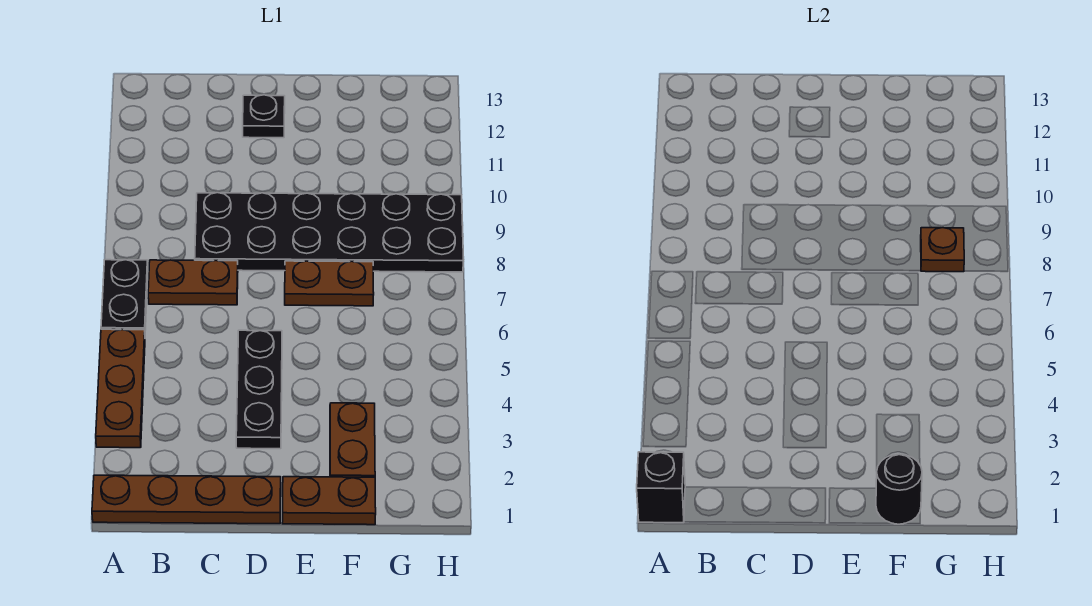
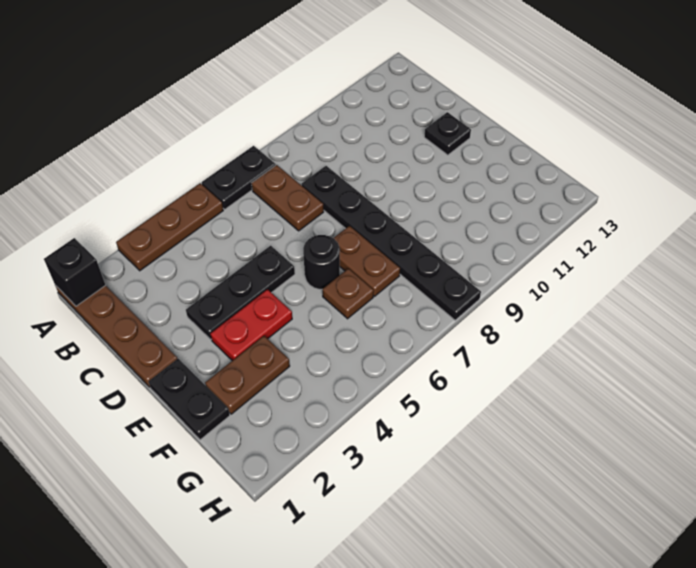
black plate C8:H9 level 1 -> black plate C8:H8 level 1
brown plate E1:F1 level 1 -> black plate E1:F1 level 1
none -> red plate E3:E4 level 1
black round brick F1 level 2 -> black round brick E6 level 1
brown plate G8 level 2 -> brown plate F6 level 1

